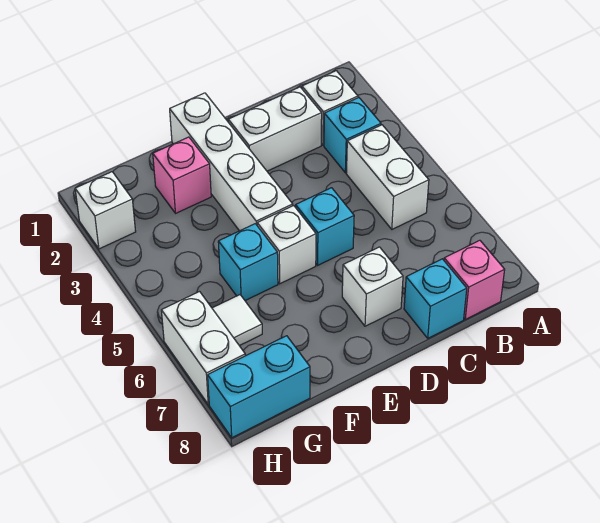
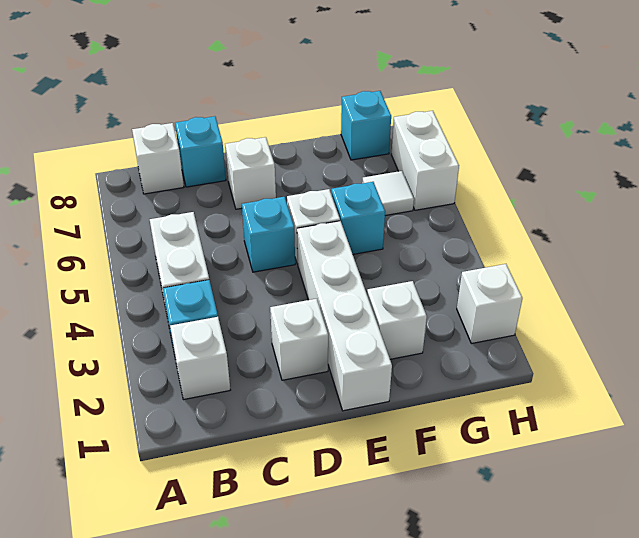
pink brick B8 level 1 -> white brick B8 level 1
white brick C2:D2 level 1 -> white brick D2 level 1
pink brick F2 level 1 -> white brick F2 level 1
cyan brick G8:H8 level 1 -> cyan brick G8 level 1

